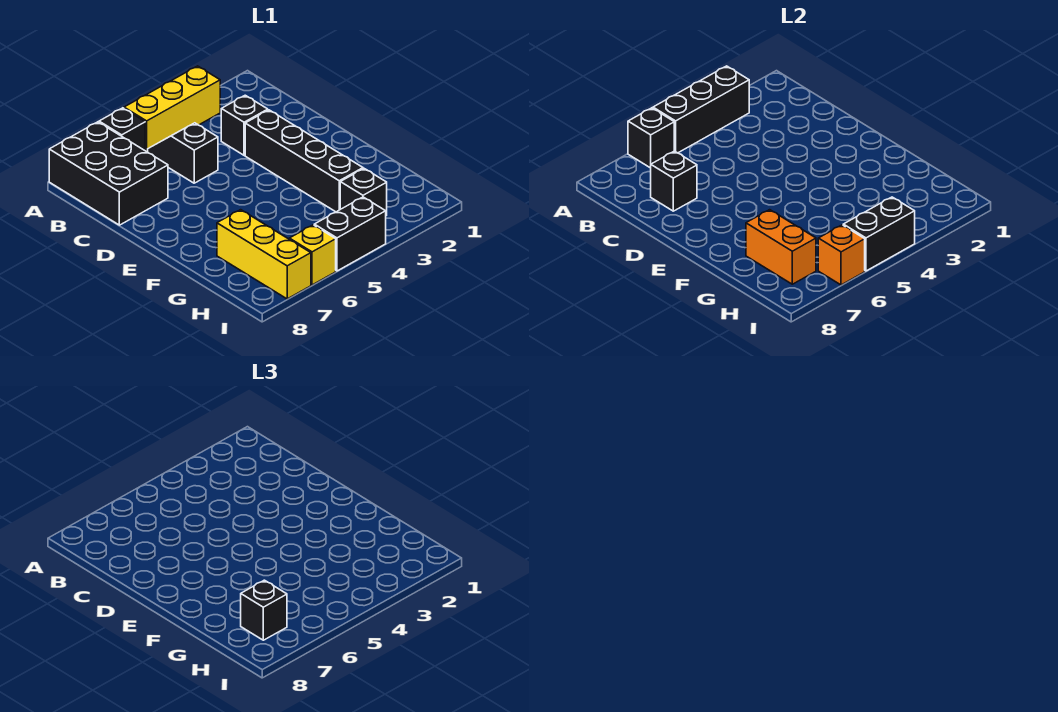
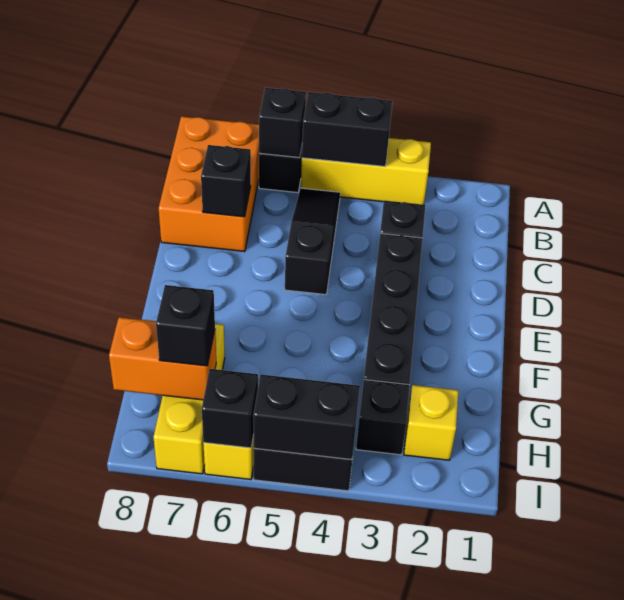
black brick A3:A5 level 2 -> black brick A4:A5 level 2
black brick A7:C8 level 1 -> orange brick A7:C8 level 1
black slope B5:C5 level 1 top C -> black slope B5:D5 level 1 top D
orange brick G7:H7 level 2 -> orange brick H7:H8 level 2
none -> yellow brick H2 level 1
orange brick I6 level 2 -> black brick I6 level 2

